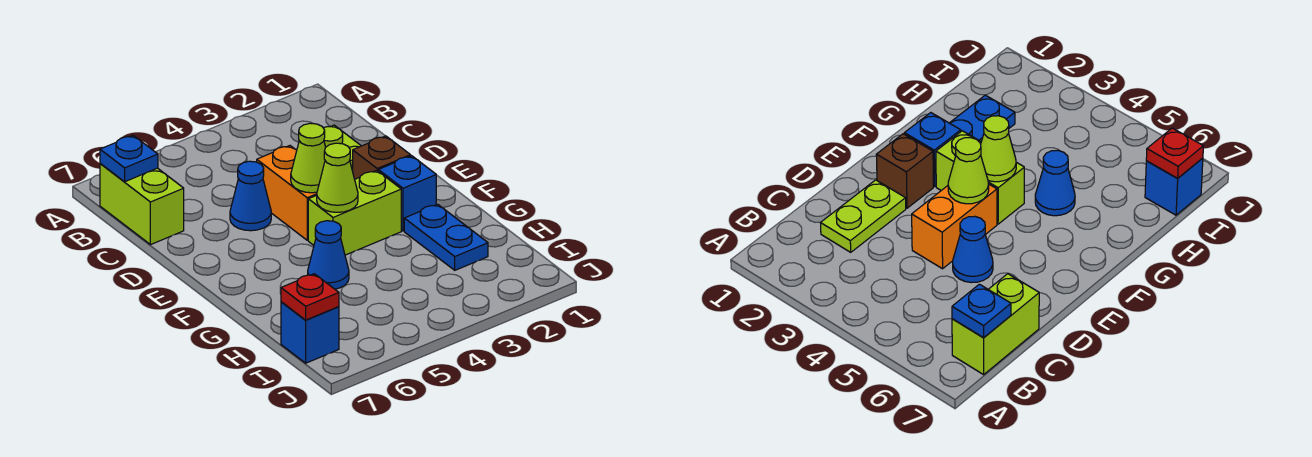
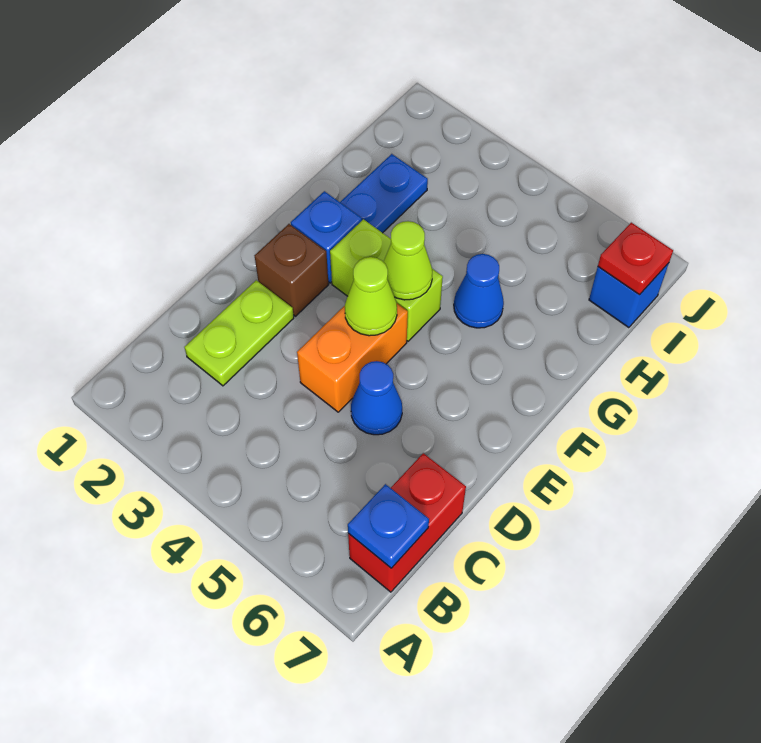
lime brick B7:C7 level 1 -> red brick B7:C7 level 1

